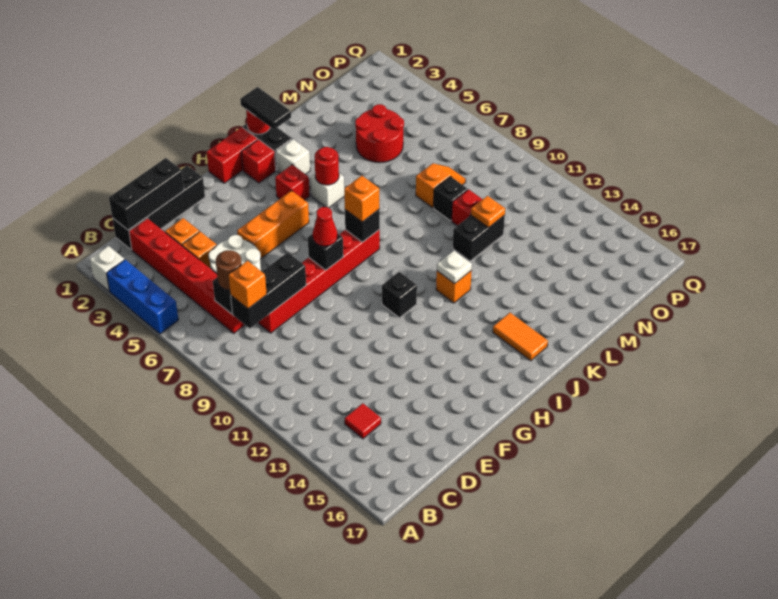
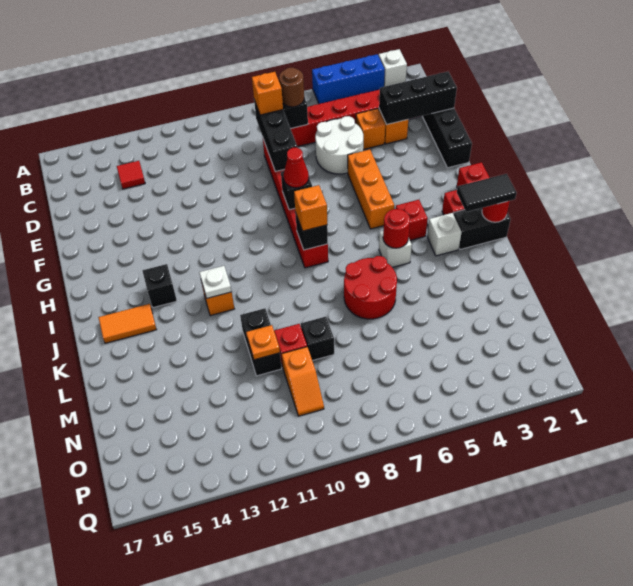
black brick C1:E1 level 2 -> black brick D1:D3 level 2
black brick H11 level 1 -> black brick I14 level 1
red round brick M4:N5 level 1 -> red round brick K6:L7 level 1
orange slope M8:N8 level 1 top M -> orange slope N10:O10 level 1 top N

